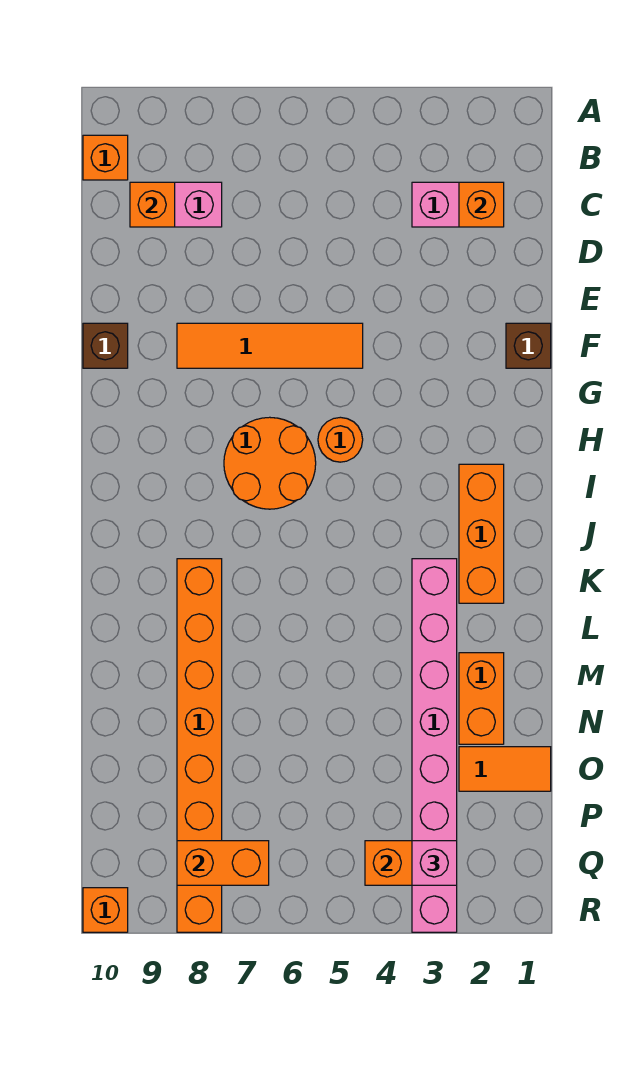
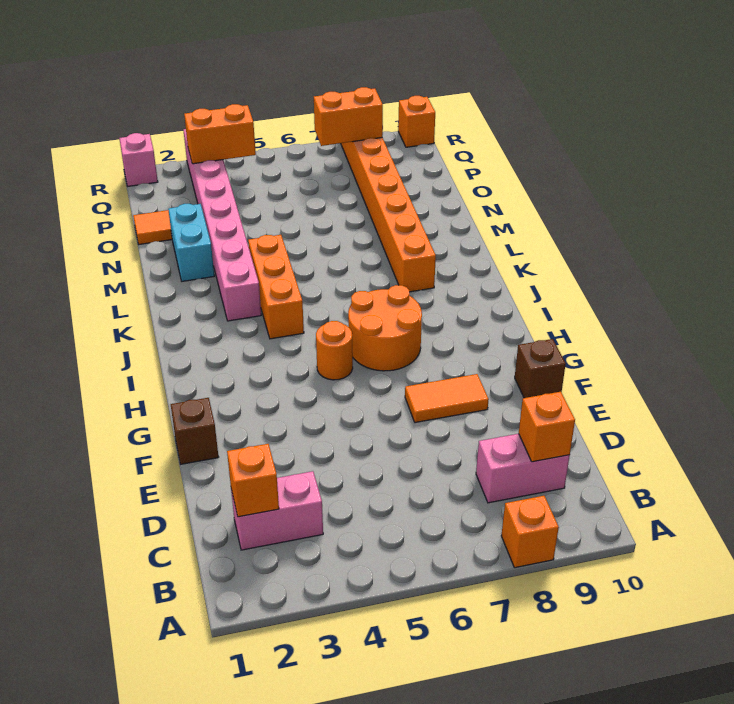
orange brick B10 level 1 -> orange brick A8 level 1
orange tile F5:F8 level 1 -> orange tile F7:F8 level 1
orange brick I2:K2 level 1 -> orange brick J4:L4 level 1
orange brick M2:N2 level 1 -> cyan brick M2:N2 level 1
pink brick Q3 level 3 -> pink brick R1 level 1

